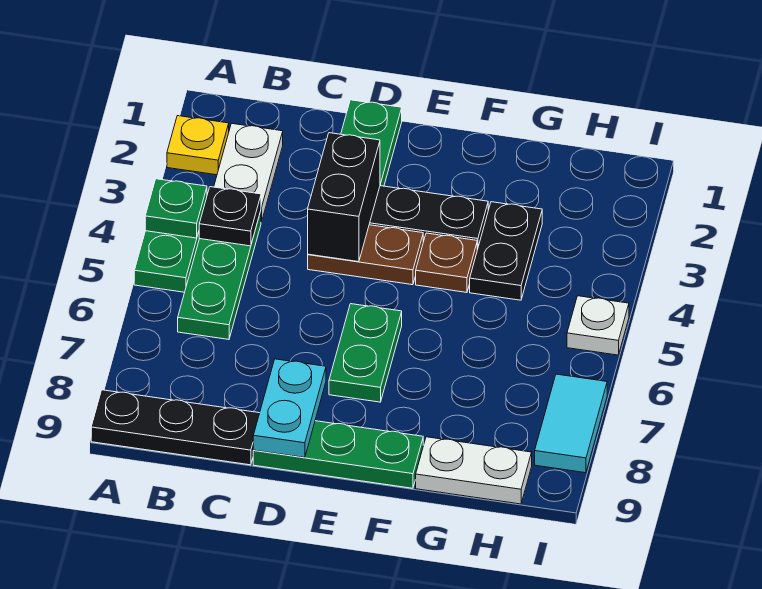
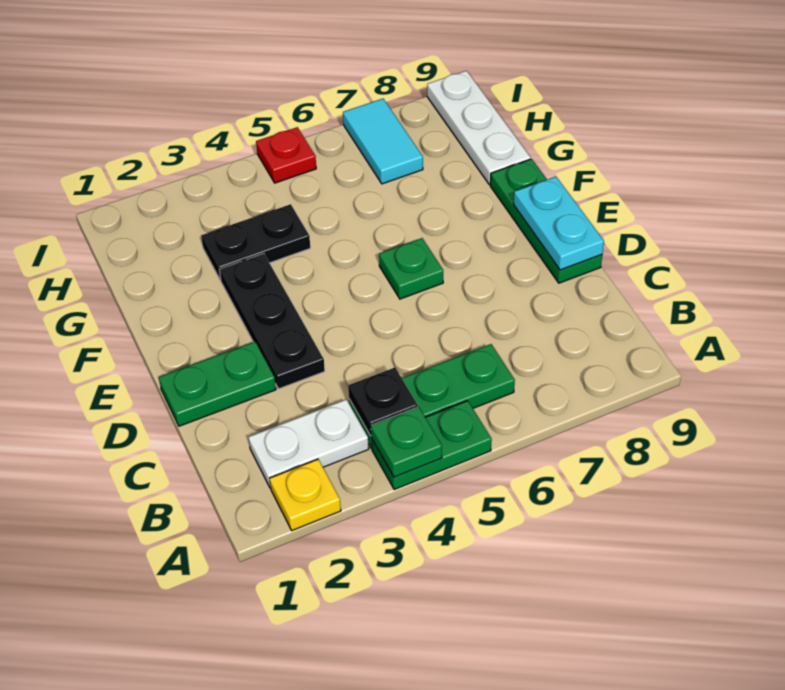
black plate A9:C9 level 1 -> none
black brick D3:D4 level 2 -> none
brown plate D4:E4 level 1 -> none
cyan plate D8:D9 level 2 -> cyan plate D9:E9 level 2
green plate E6:E7 level 1 -> green plate E6 level 1
brown plate F4 level 1 -> none
white plate G9:H9 level 1 -> white plate G9:I9 level 1
white plate I5 level 1 -> red plate I5 level 1
cyan tile I7:I8 level 1 -> cyan tile H7:I7 level 1

